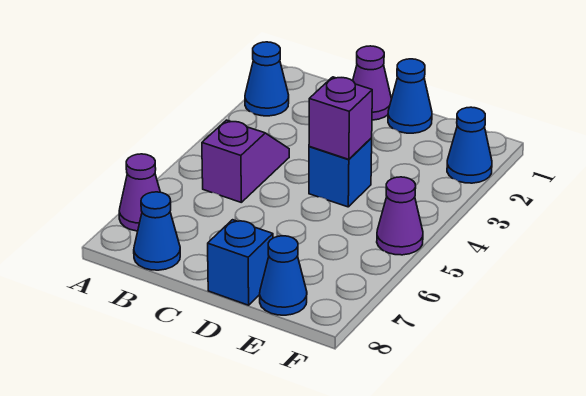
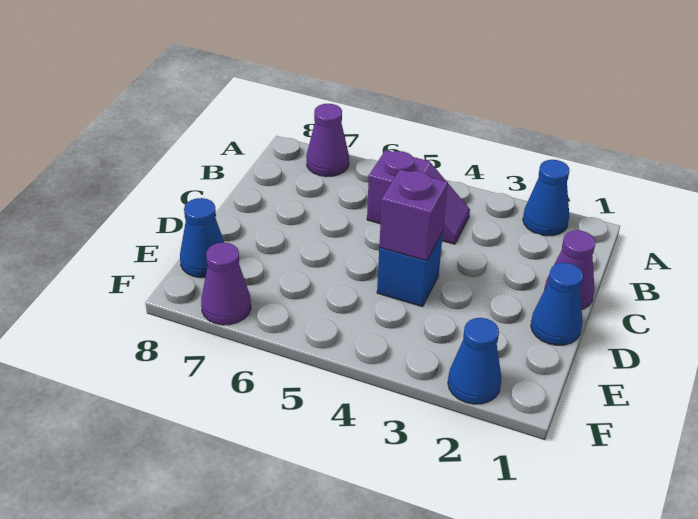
blue cone B8 level 1 -> none
blue brick D8 level 1 -> none
purple cone F5 level 1 -> purple cone F7 level 1

